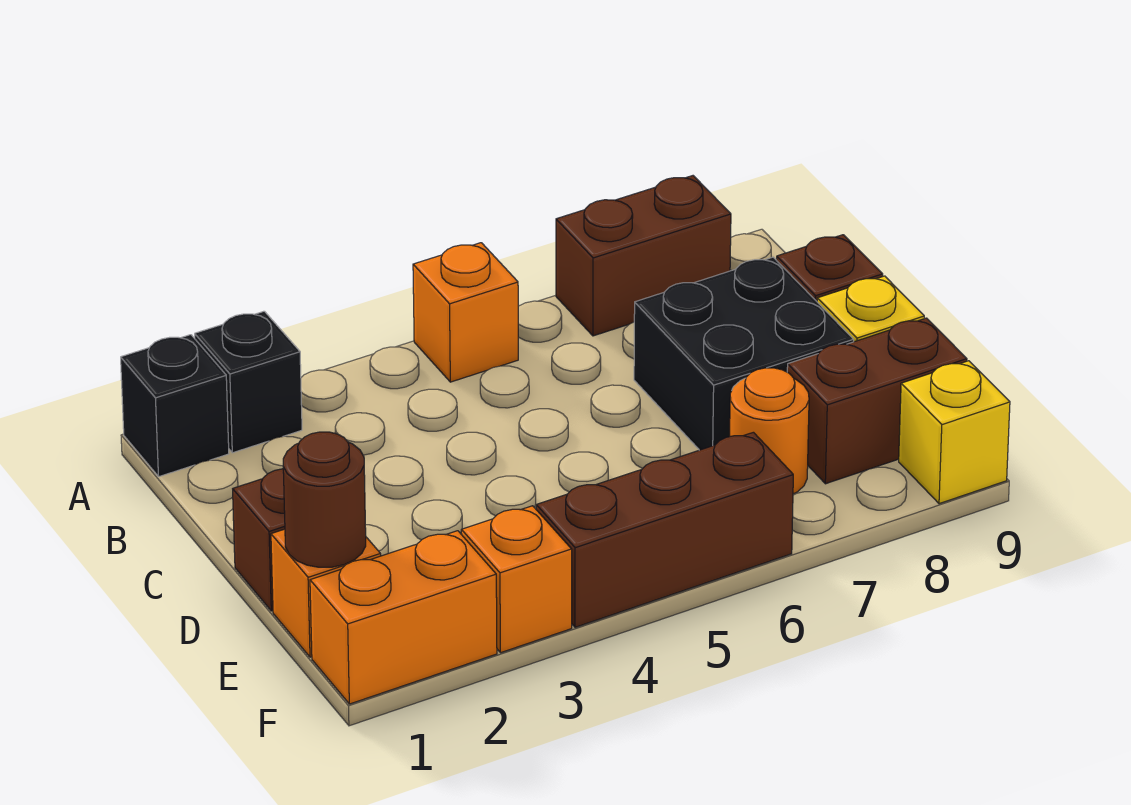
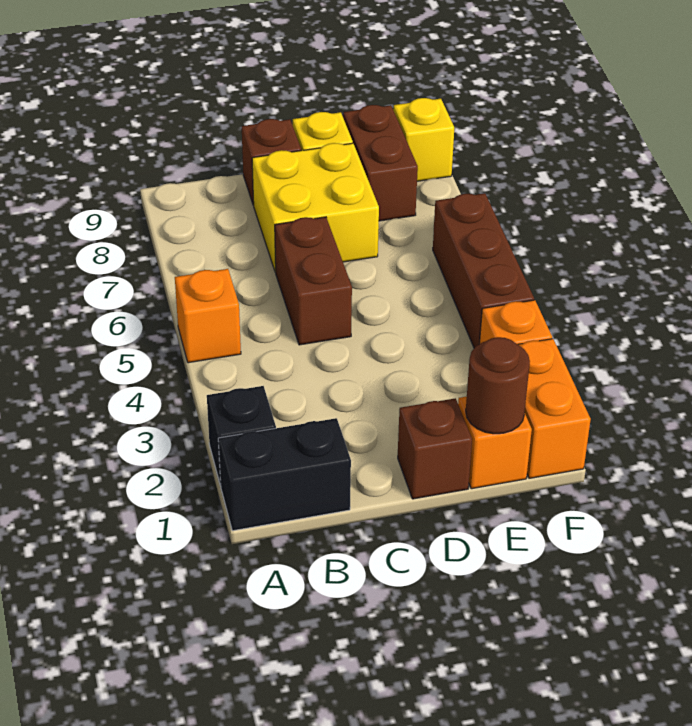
black brick A1 level 1 -> black brick A1:B1 level 1
brown brick A7:A8 level 1 -> brown brick C5:C6 level 1
black brick C7:D8 level 1 -> yellow brick C7:D8 level 1
orange round brick E7 level 1 -> none

